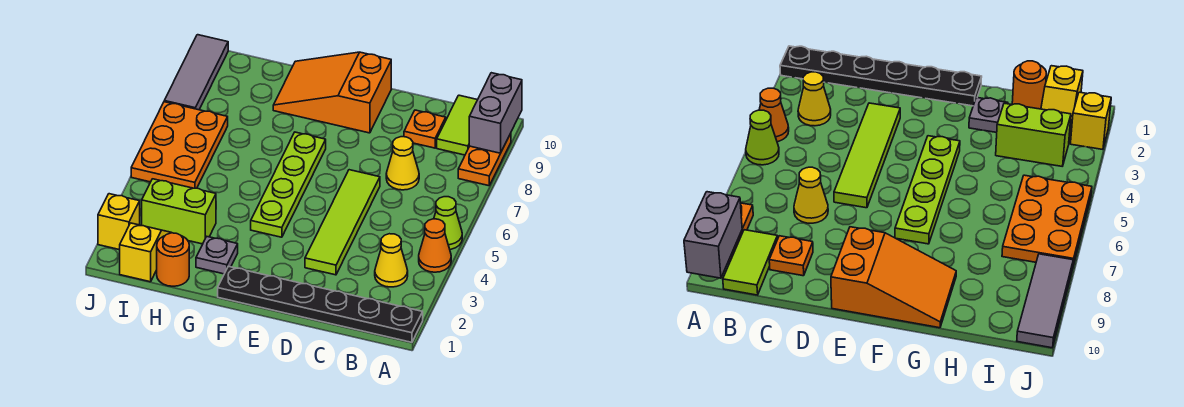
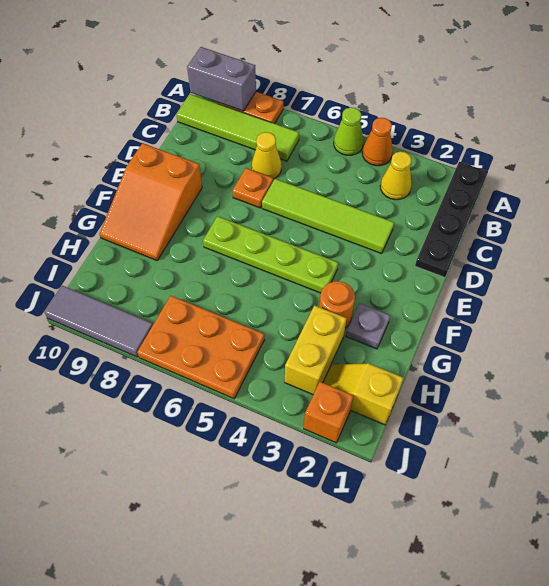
black plate A1:F1 level 1 -> black plate A1:D1 level 1
lime tile B9:B10 level 1 -> lime tile B7:B10 level 1
orange plate C9 level 1 -> orange plate D7 level 1
orange round brick H1 level 1 -> orange round brick G3 level 1
lime brick H3:I3 level 1 -> yellow brick H3:I3 level 1
yellow brick J2 level 1 -> orange brick J2 level 1

